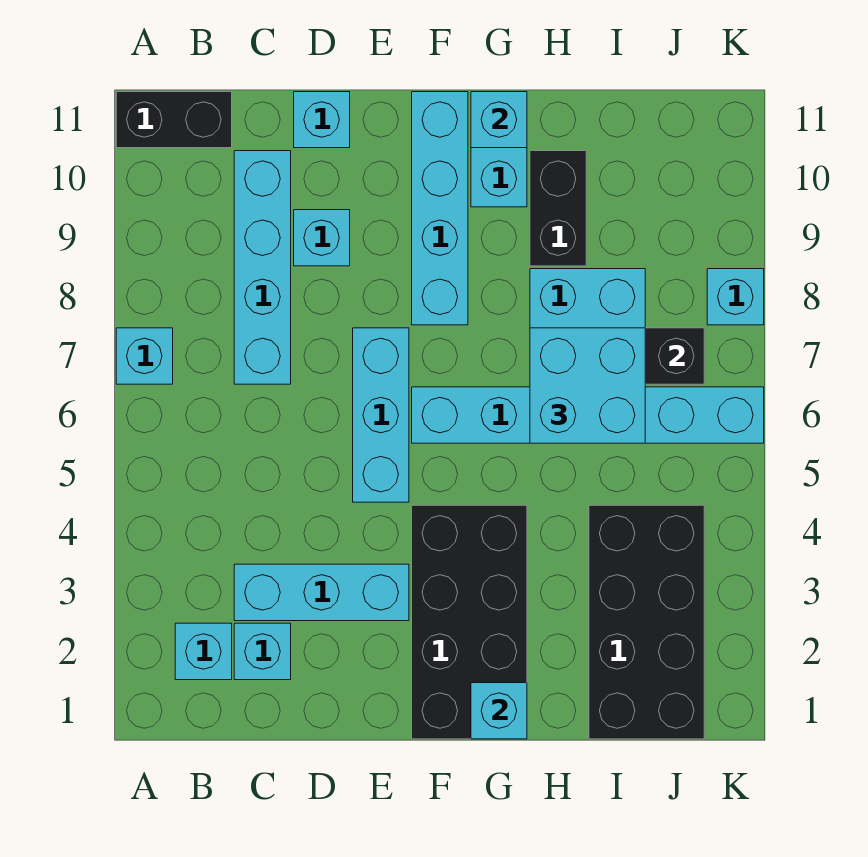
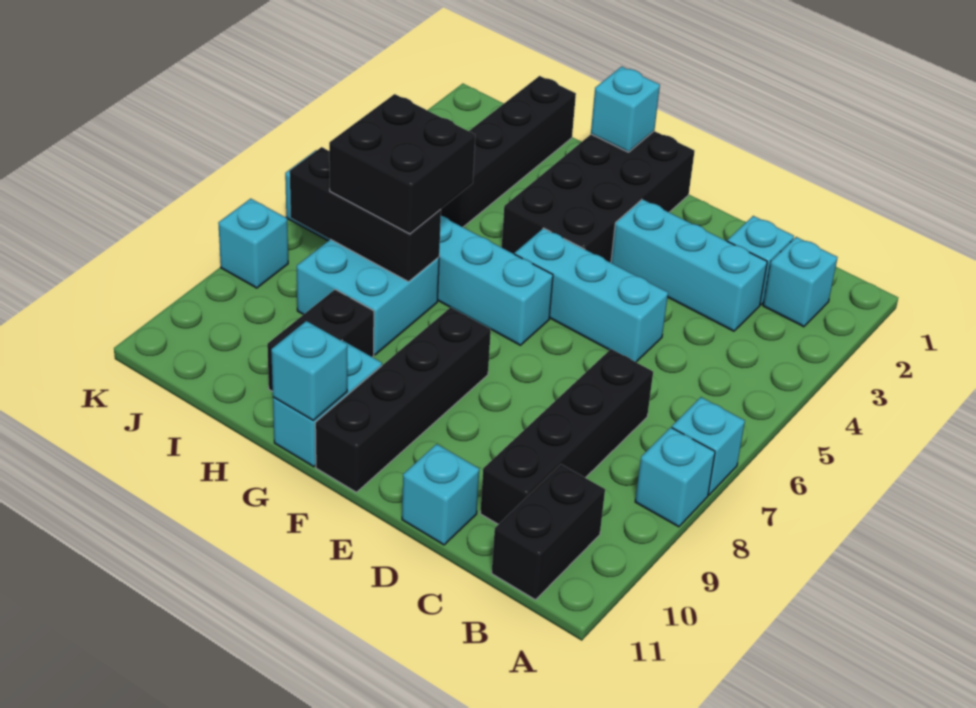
black brick A11:B11 level 1 -> black brick B10:B11 level 1
cyan brick C7:C10 level 1 -> black brick C7:C10 level 1
cyan brick D9 level 1 -> cyan brick A8 level 1
cyan brick E5:E7 level 1 -> cyan brick D5:F5 level 1
cyan brick F8:F11 level 1 -> black brick F8:F11 level 1
cyan brick H6:I7 level 3 -> black brick H6:I7 level 3
black brick I1:J4 level 1 -> black brick I1:I4 level 1

